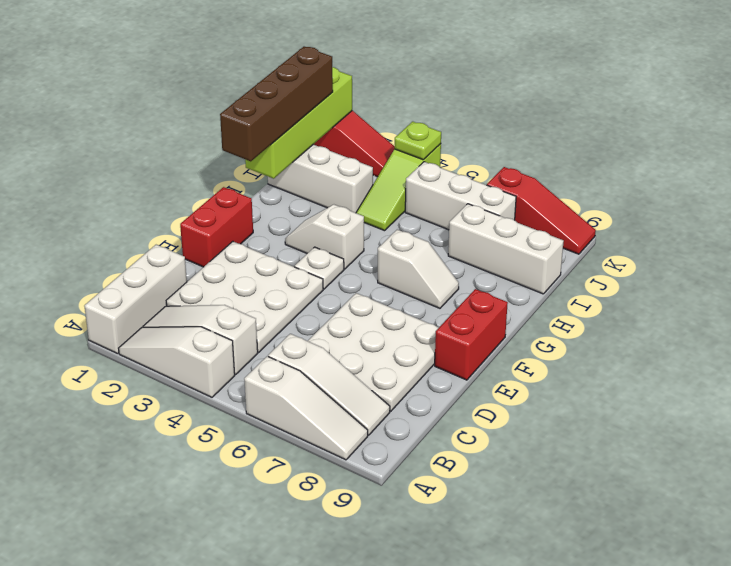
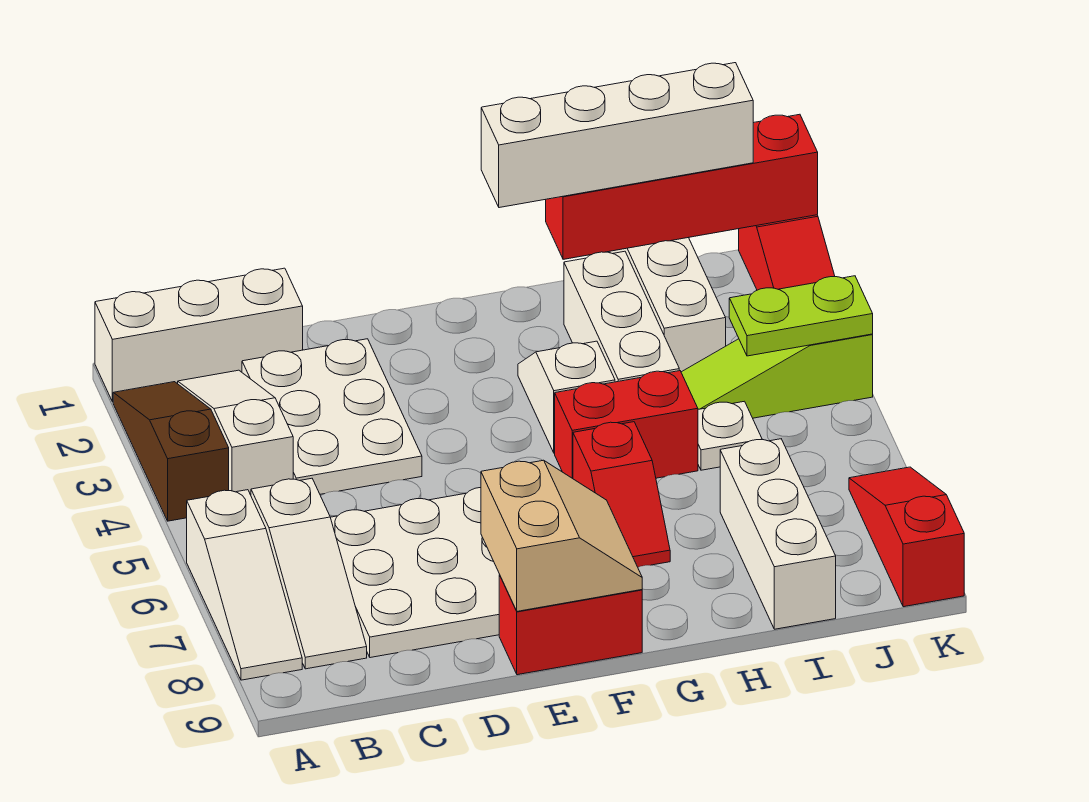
white slope A2:A4 level 1 top 4 -> brown slope A2:A4 level 1 top 4
white plate C2:E4 level 1 -> white plate C2:D4 level 1
red brick E1:F1 level 1 -> red brick G5:H5 level 1
none -> tan slope E8:F9 level 2 top E
white plate F4 level 1 -> white plate I5 level 1
brown brick G1:J1 level 3 -> white brick G1:J1 level 3
white slope G6:G7 level 1 top 6 -> red slope G6:G7 level 1 top 6
lime brick H1:K1 level 2 -> red brick H1:K1 level 2
white brick J5:J7 level 1 -> white brick H2:H4 level 1
lime plate K4 level 2 -> lime plate J4:K4 level 2
red slope K7:K9 level 1 top 7 -> red slope K7:K9 level 1 top 9

